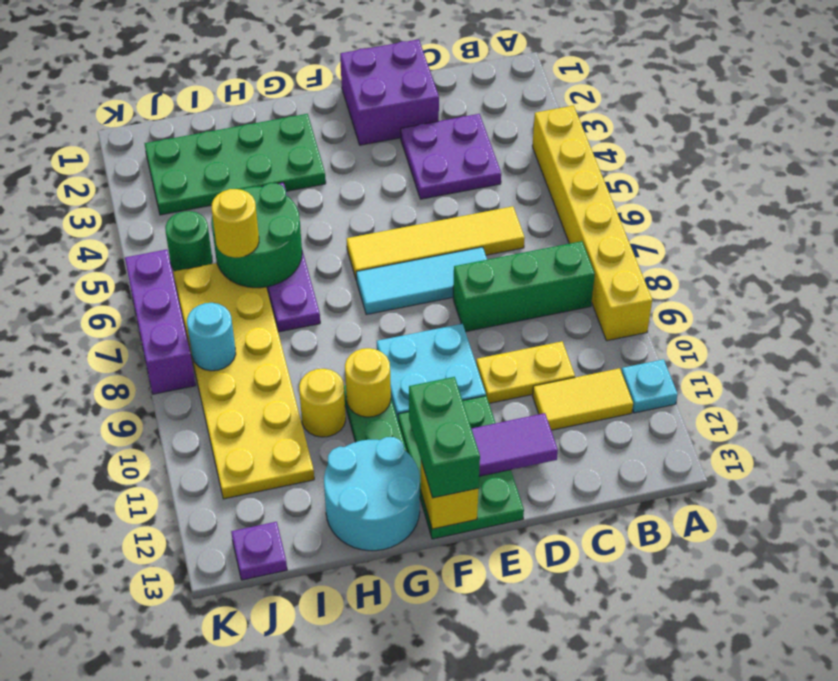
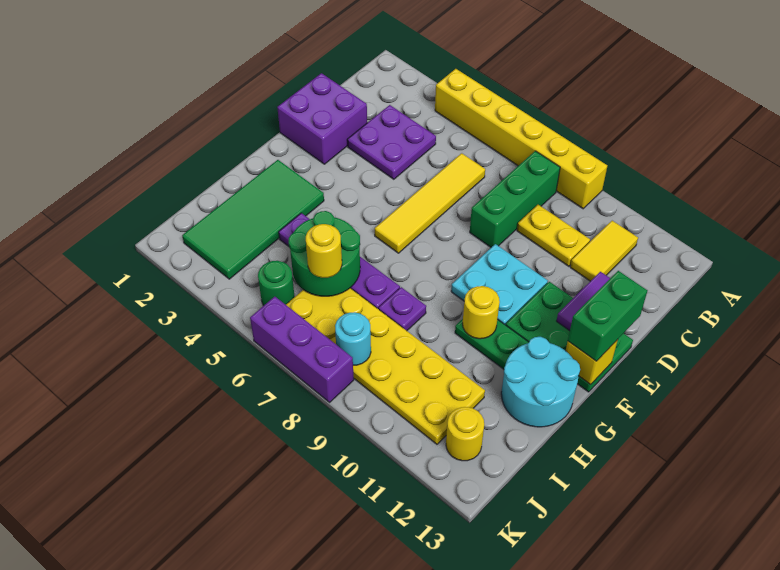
cyan plate A11 level 1 -> none
yellow plate C10:D10 level 1 -> yellow plate C9:C10 level 1
cyan tile D7:F7 level 1 -> none
green brick F12:F13 level 3 -> green brick E13:F13 level 3
green plate G2:J3 level 1 -> green tile G2:J3 level 1
yellow round brick H10 level 1 -> yellow round brick J12 level 1
purple plate J13 level 1 -> purple plate H8 level 1

